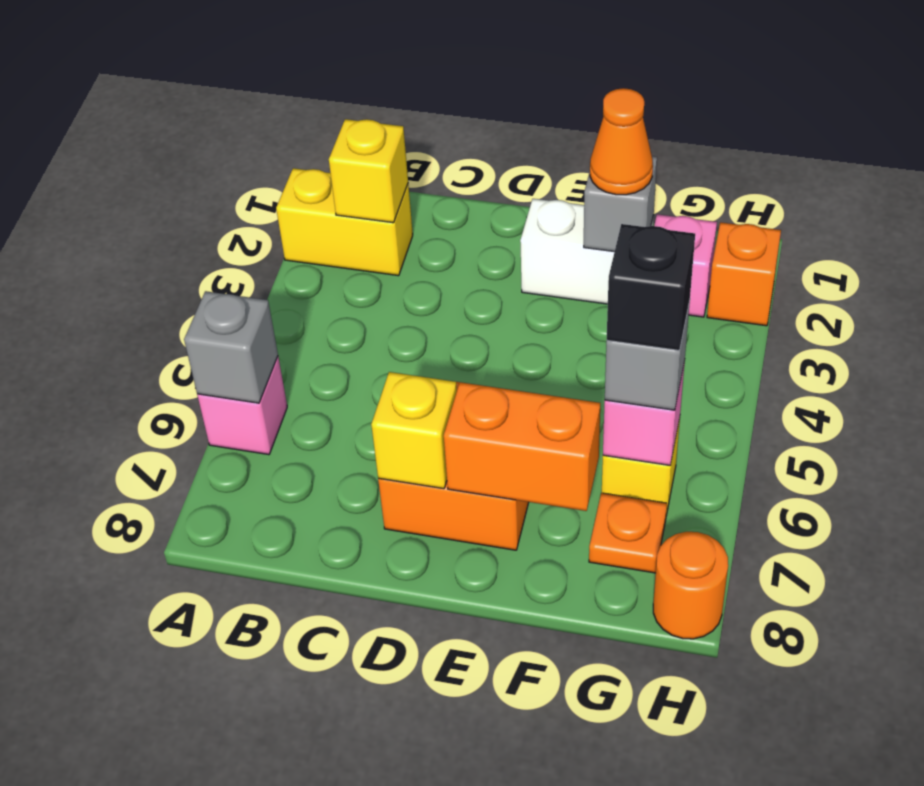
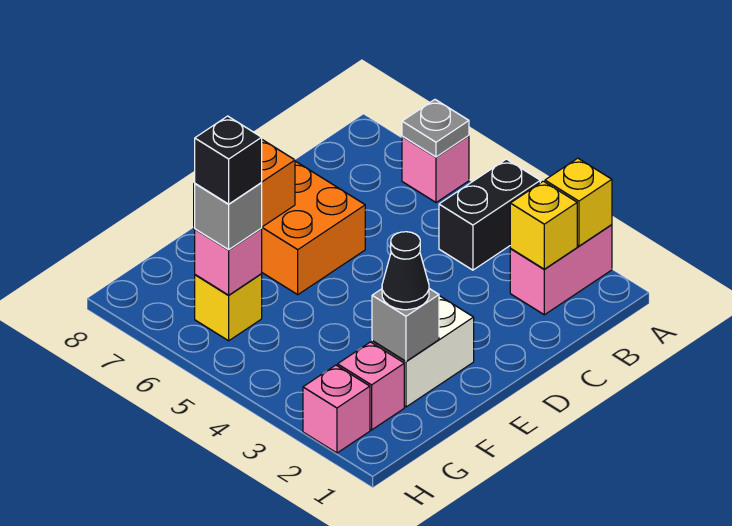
yellow brick A2:B2 level 1 -> pink brick A2:B2 level 1
none -> black brick A4:B4 level 1
grey brick A6 level 2 -> grey plate A6 level 2
yellow brick D7 level 2 -> yellow brick A2 level 2
orange cone F2 level 3 -> black cone F2 level 3
orange plate G7 level 1 -> none
orange brick H2 level 1 -> pink brick H2 level 1
orange round brick H8 level 1 -> none

